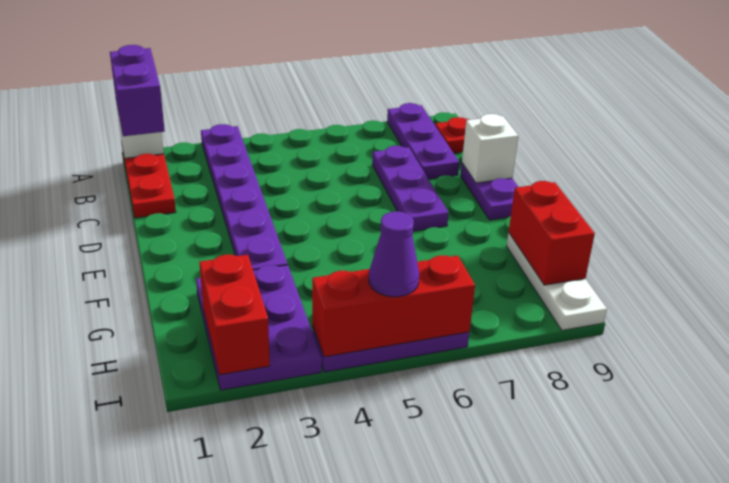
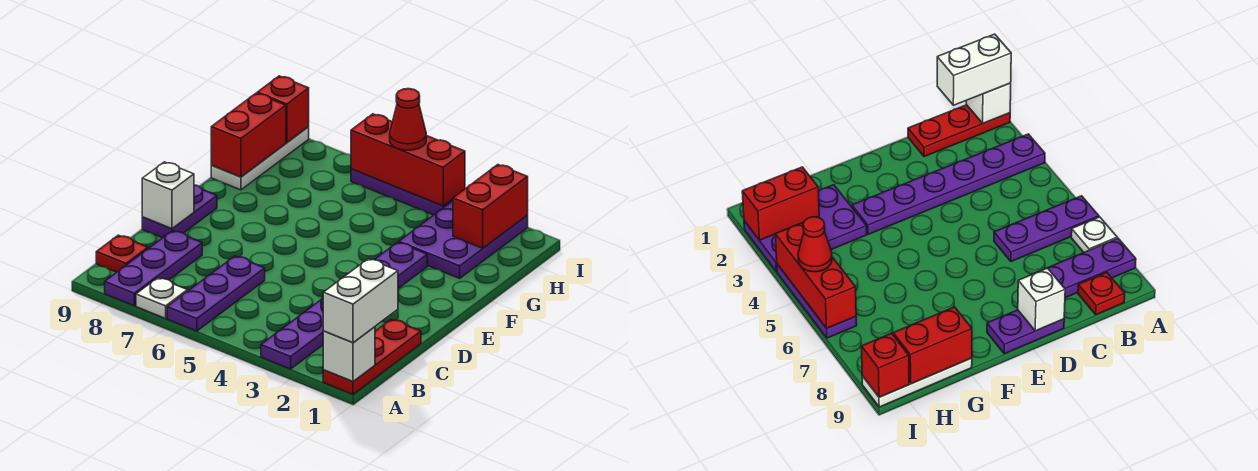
purple brick A1:B1 level 3 -> white brick A1:B1 level 3
none -> white plate A7 level 1
purple plate C7:E7 level 1 -> purple plate A6:C6 level 1
purple cone I5 level 3 -> red cone I5 level 3
none -> red brick I9 level 2

